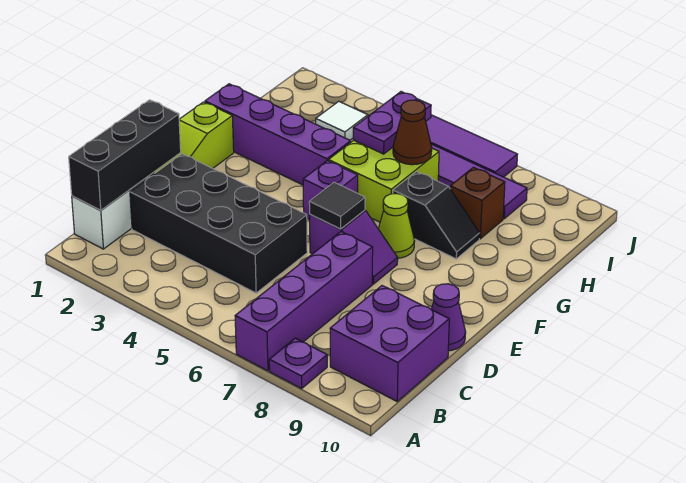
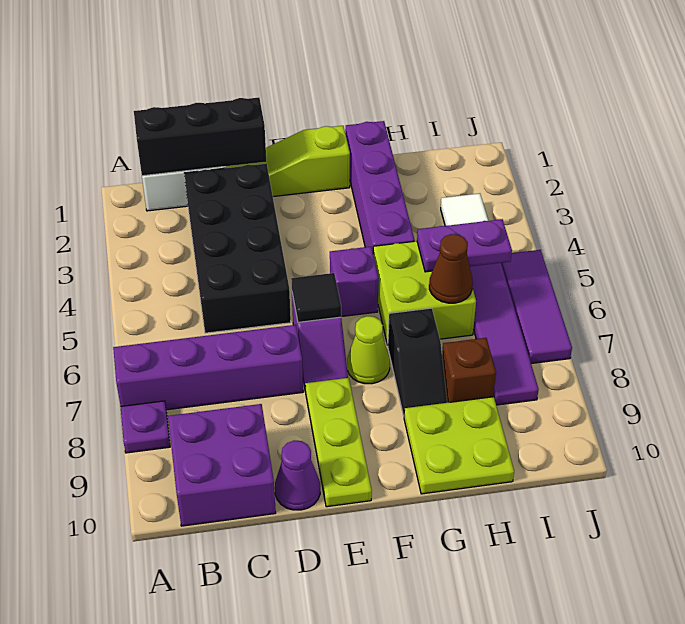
none -> lime plate E8:E10 level 1
none -> lime plate G9:H10 level 1

